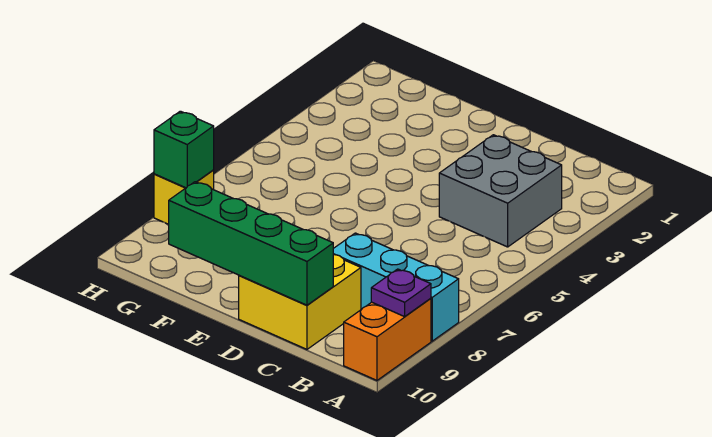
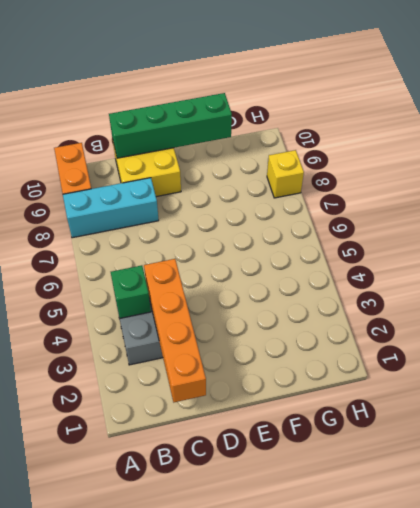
purple plate A9 level 2 -> none
none -> orange brick C1:C4 level 2
green brick H8 level 2 -> green brick B4 level 2

